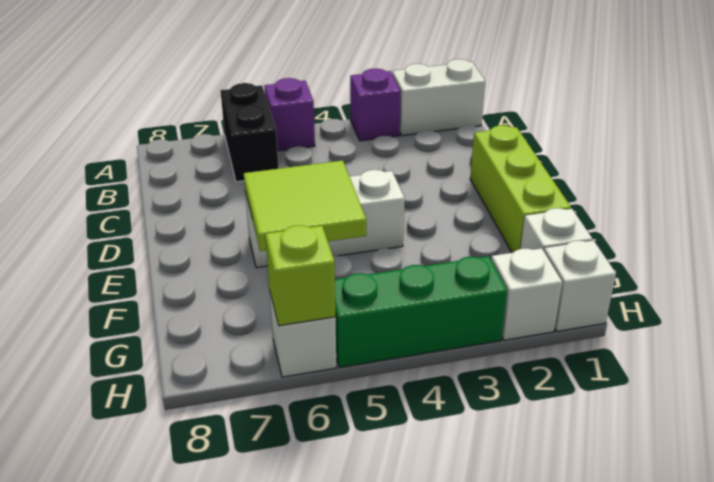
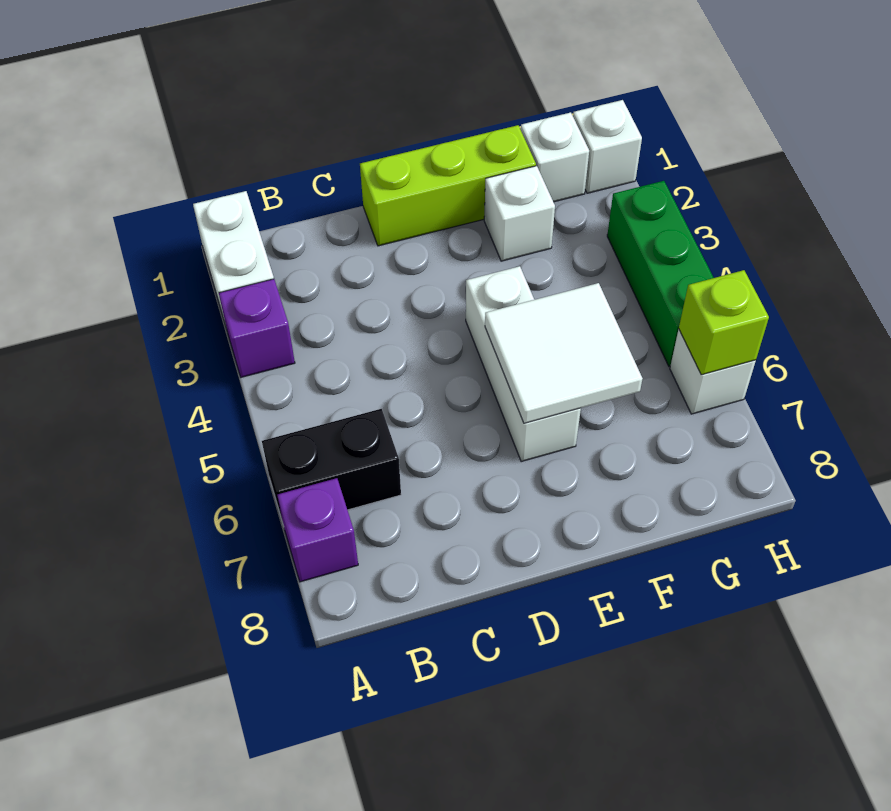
purple brick A5 level 1 -> purple brick A7 level 1
lime tile E5:F6 level 2 -> white tile E5:F6 level 2
white brick H2 level 1 -> white brick F2 level 1

